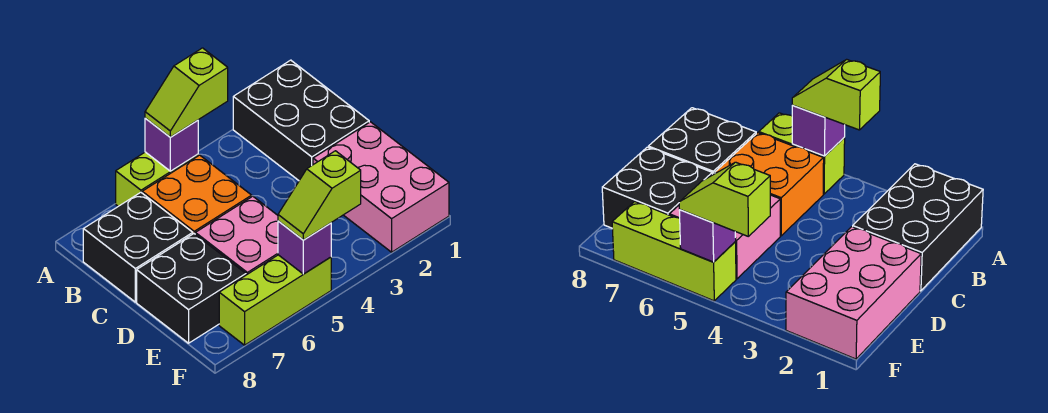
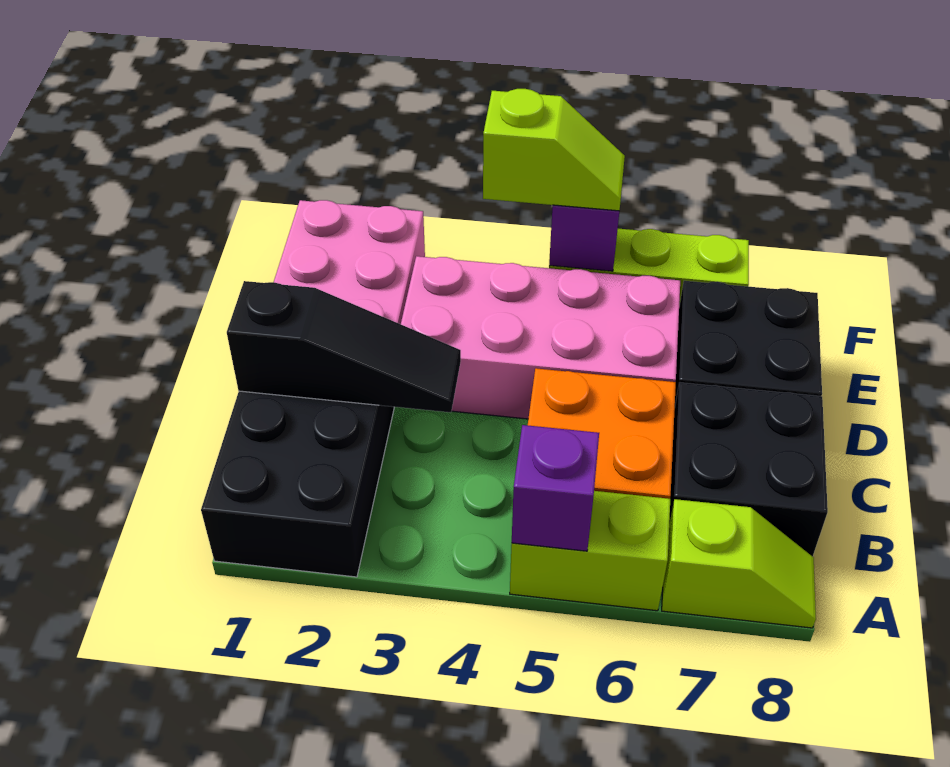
lime slope A4:A5 level 3 top 4 -> lime slope A7:A8 level 1 top 7
none -> black slope C1:C3 level 2 top 1
pink brick D5:E6 level 1 -> pink brick D3:E6 level 1

